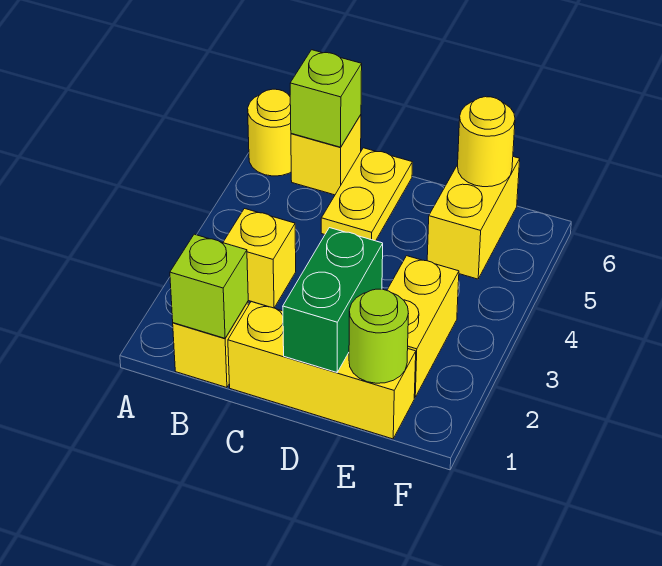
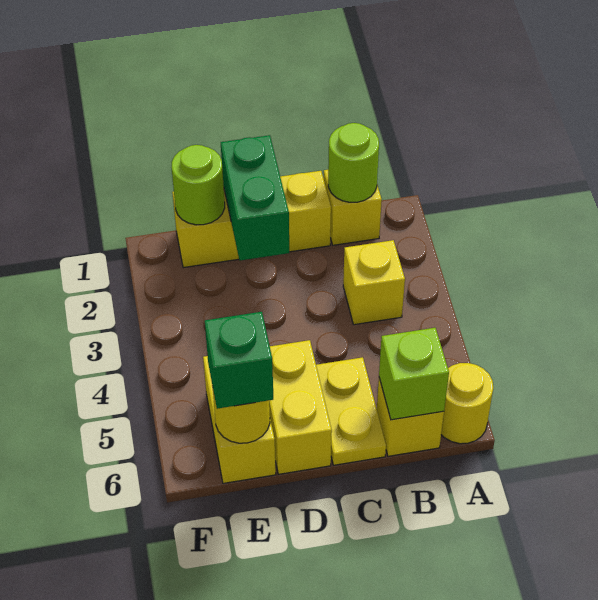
lime brick B1 level 2 -> lime round brick B1 level 2
yellow brick E2:E3 level 1 -> yellow brick D5:D6 level 1
none -> green brick E6 level 3

